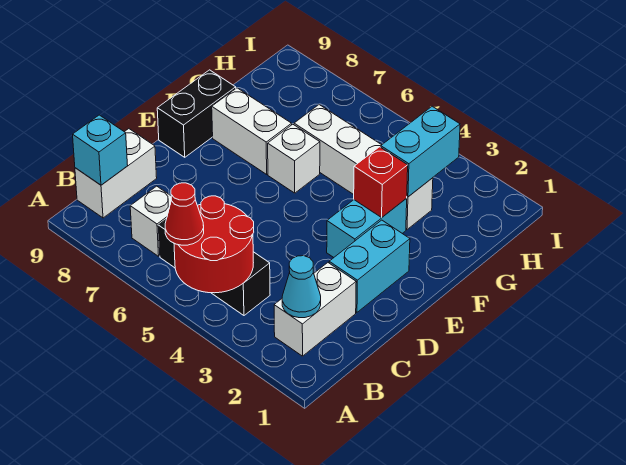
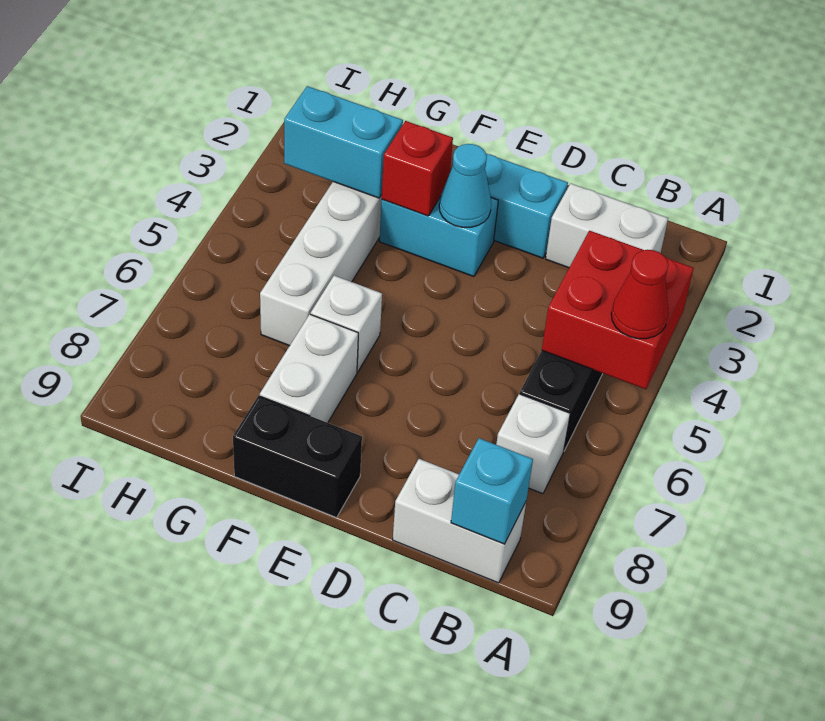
red round brick A4:B5 level 2 -> red brick A4:B5 level 2
cyan cone B2 level 2 -> cyan cone E3 level 2

